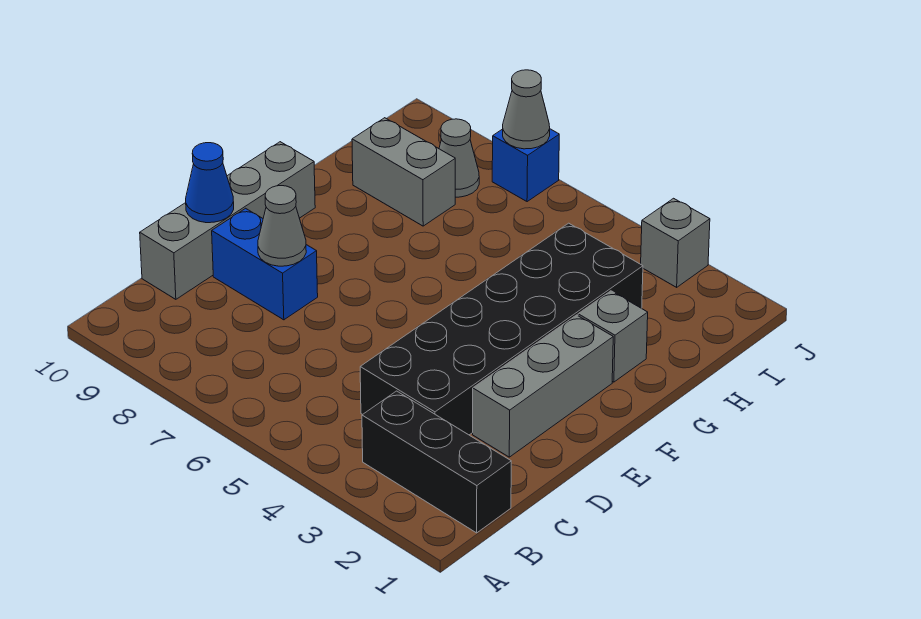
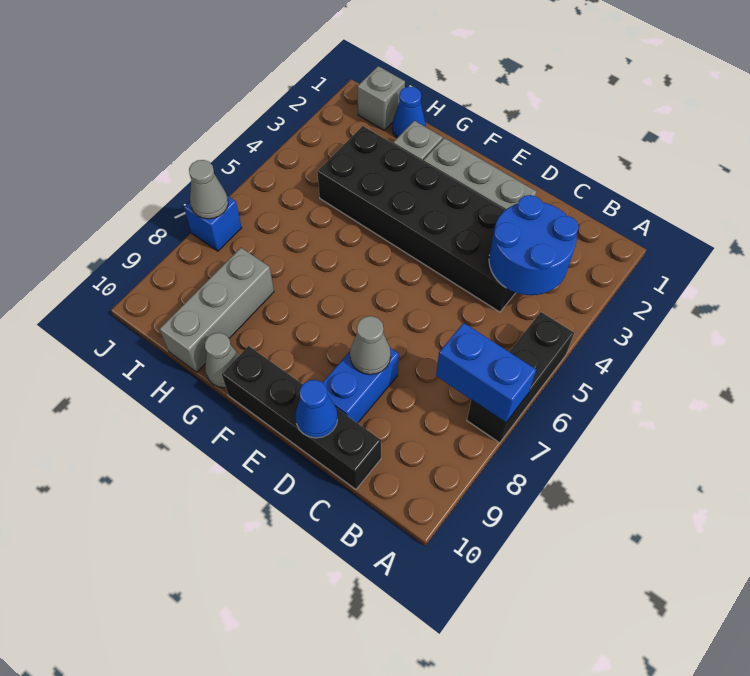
none -> blue brick A7:B7 level 2
black brick B1:B3 level 1 -> black brick A5:A7 level 1
none -> blue round brick B3:C4 level 2
grey brick C10:F10 level 1 -> black brick C10:F10 level 1
none -> blue cone H1 level 1
grey brick H8:H9 level 1 -> grey brick H8:H10 level 1
grey cone I8 level 1 -> grey cone G10 level 1
grey brick J3 level 1 -> grey brick I1 level 1

